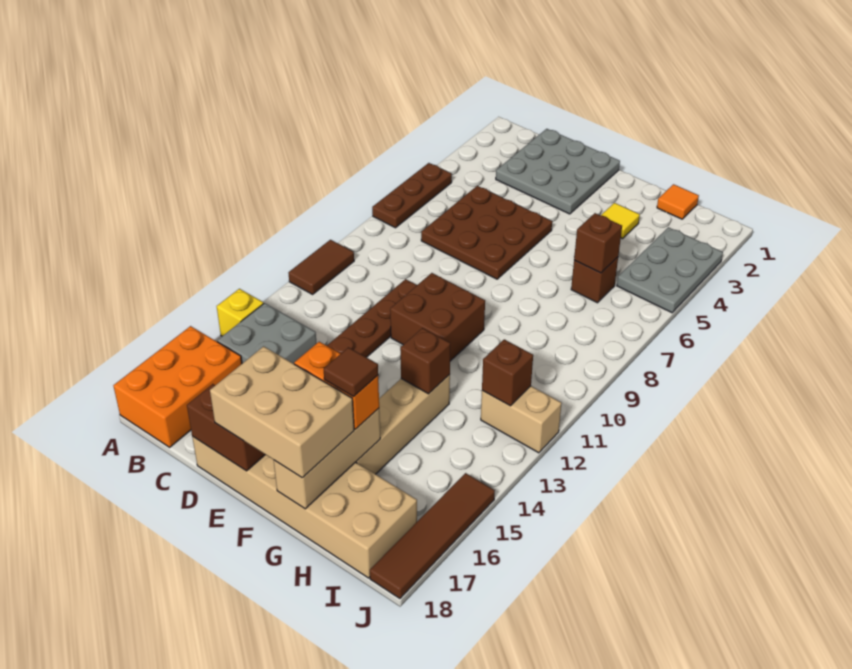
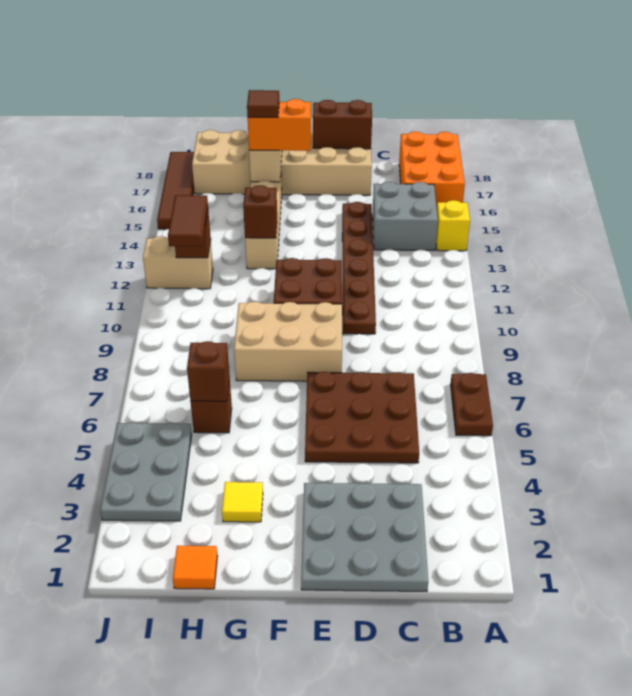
brown plate A5:A7 level 1 -> brown plate A6:A7 level 1
brown tile A10:A11 level 1 -> brown tile I11:I12 level 3
tan brick E17:G18 level 3 -> tan brick E8:G9 level 1

